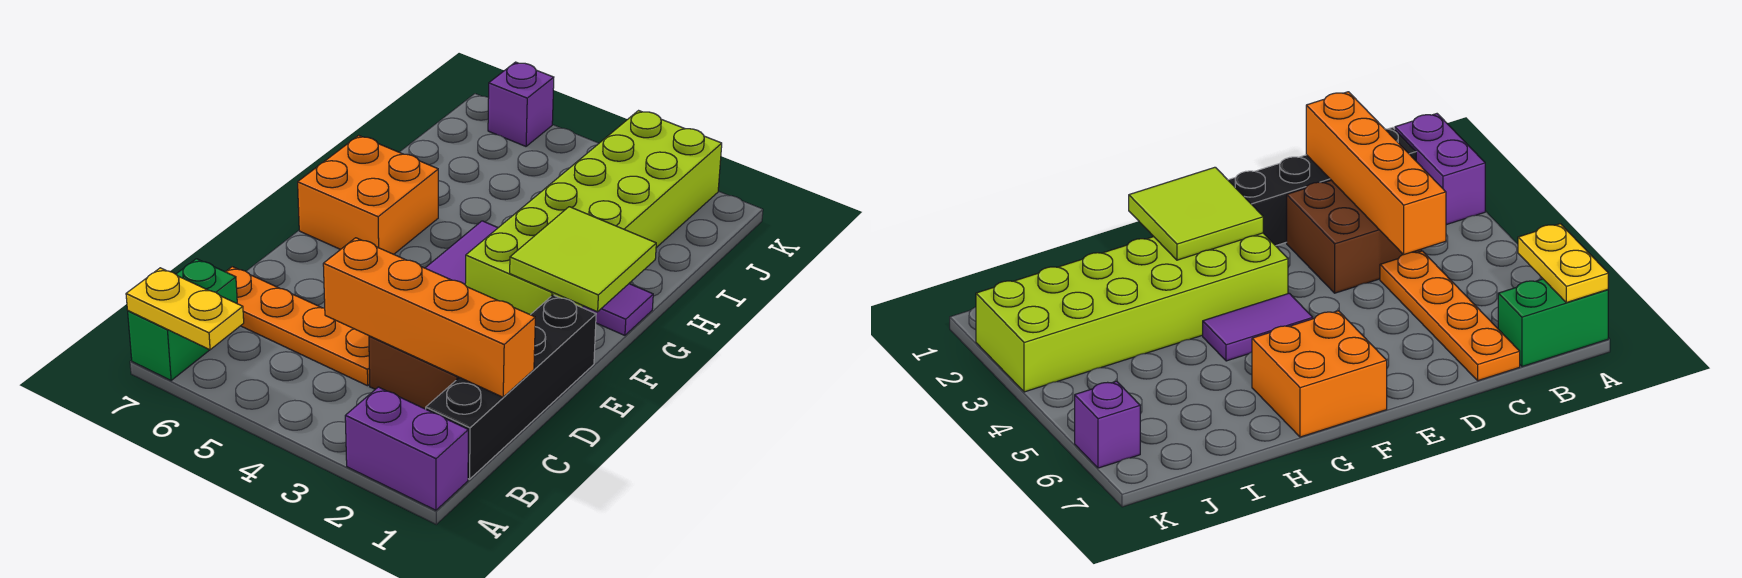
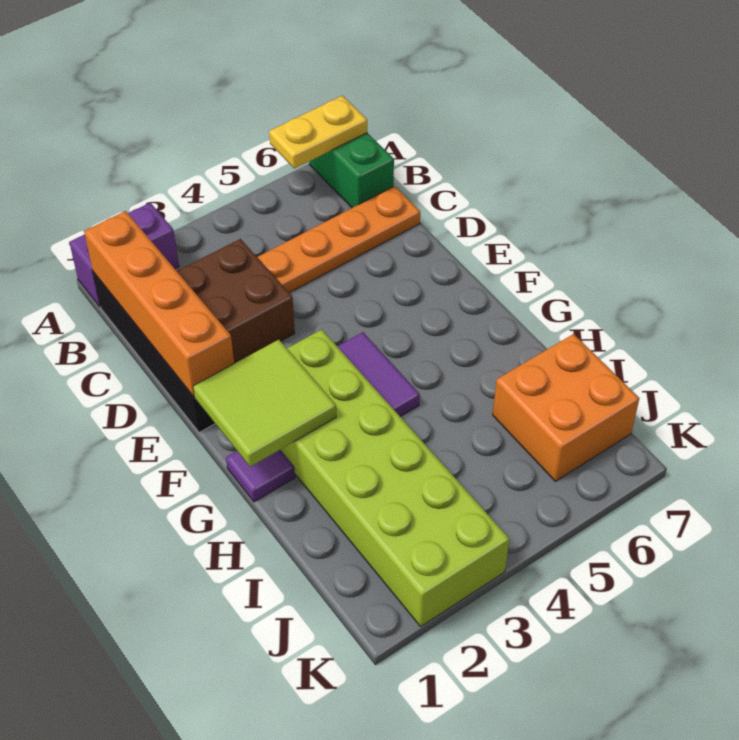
orange brick C1:C4 level 2 -> orange brick B1:E1 level 2
orange brick F6:G7 level 1 -> orange brick I6:J7 level 1
purple brick K6 level 1 -> none

